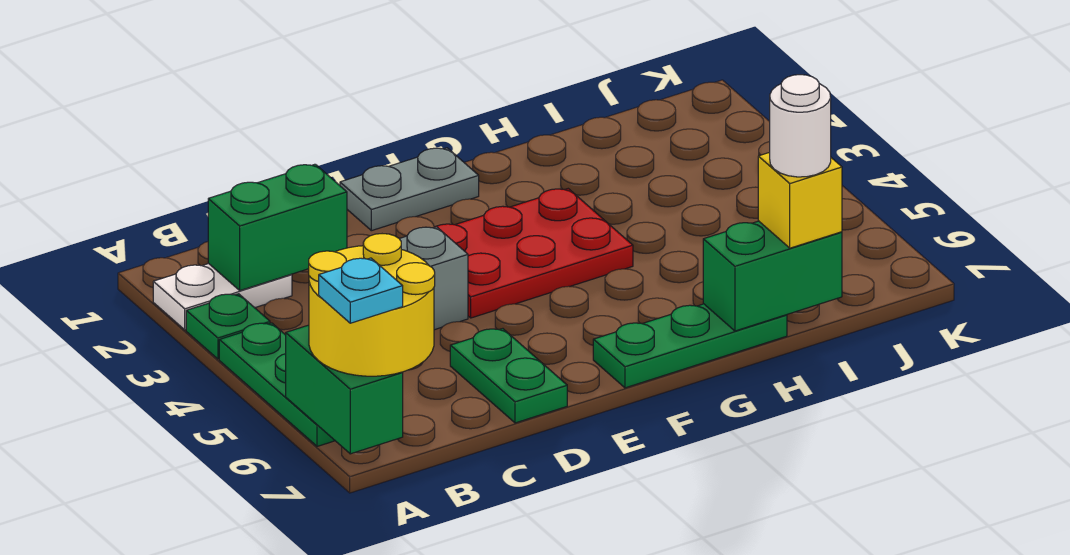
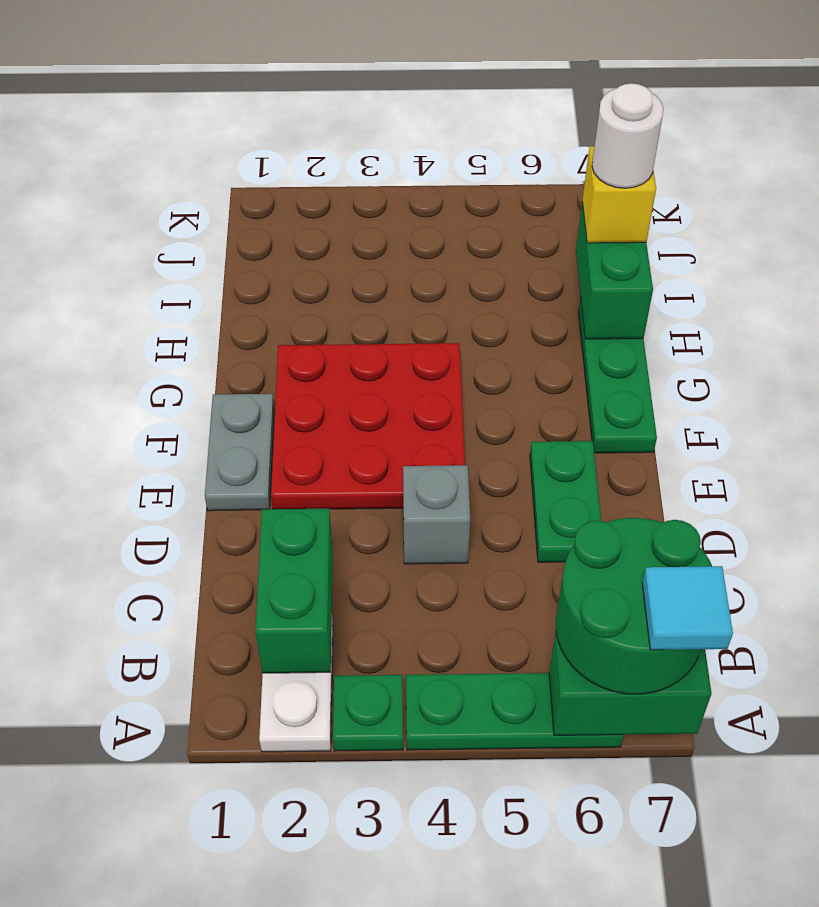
yellow round brick A6:B7 level 3 -> green round brick A6:B7 level 3
cyan plate A7 level 4 -> cyan tile A7 level 4
green plate D6:D7 level 1 -> green plate D6:E6 level 1
red plate E3:G4 level 1 -> red plate E2:G4 level 1

